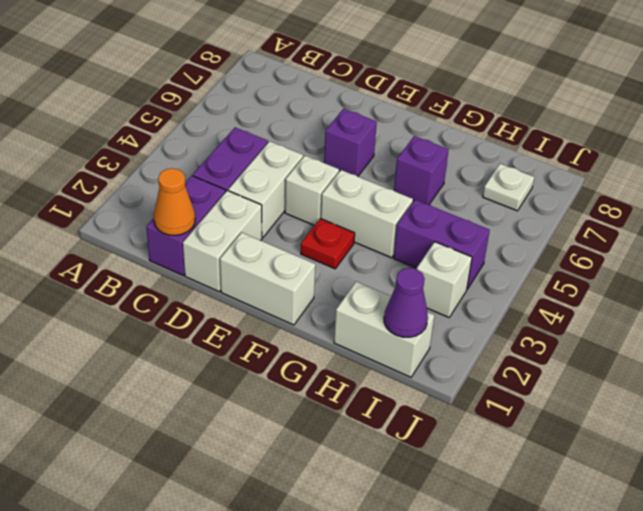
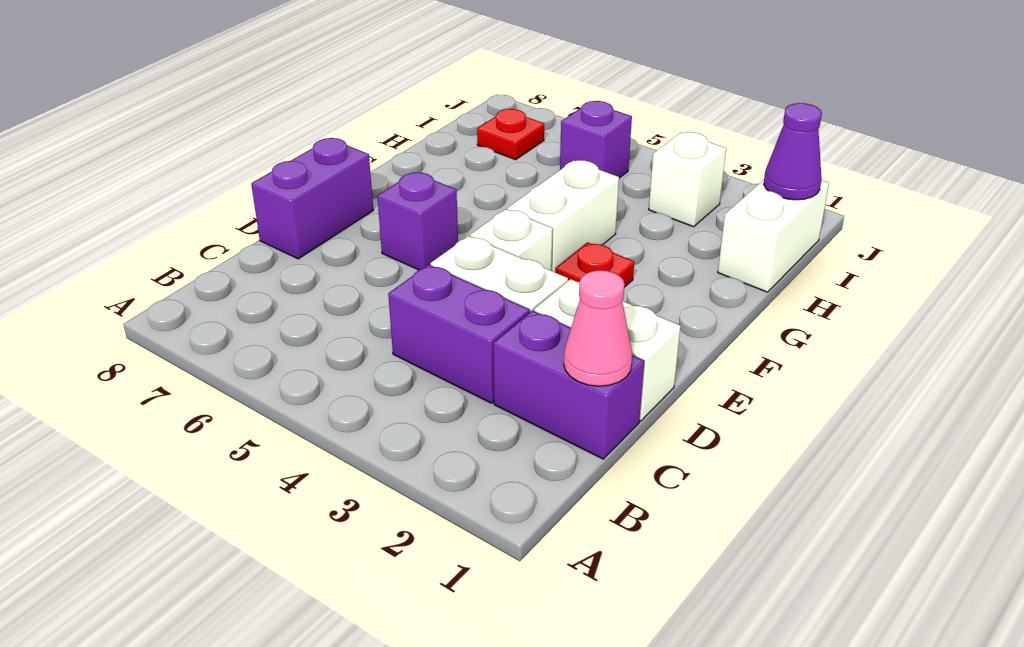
orange cone C1 level 2 -> pink cone C1 level 2
white brick E1:F1 level 1 -> none
purple brick G6 level 1 -> purple brick I5 level 1
purple brick H4:I4 level 1 -> purple brick D8:E8 level 1
white plate I7 level 1 -> red plate I7 level 1

